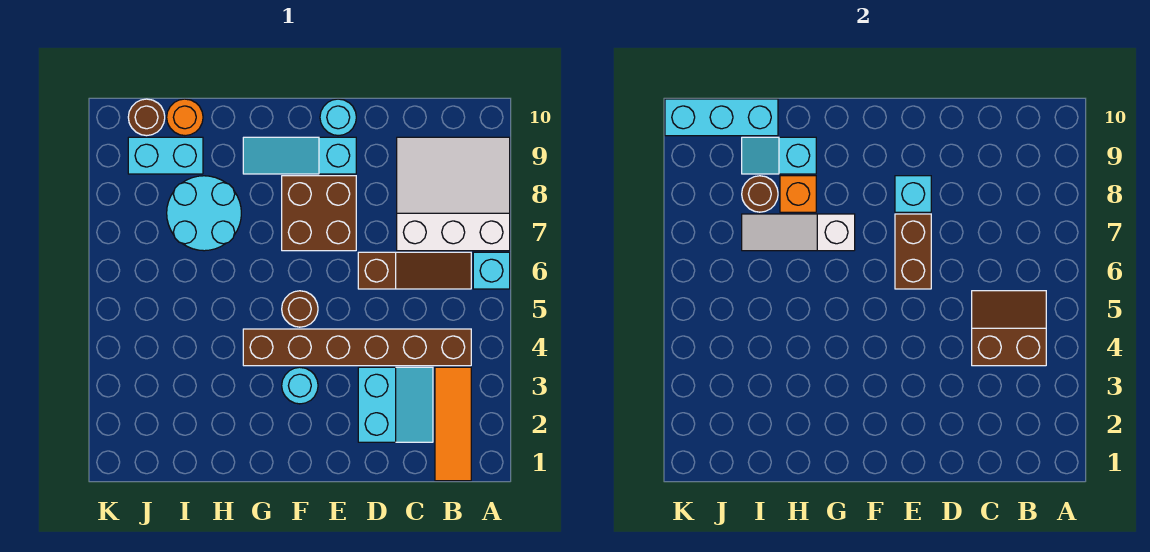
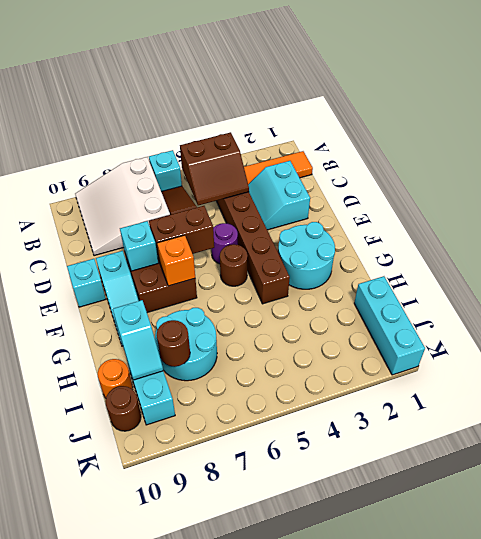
brown slope B4:C5 level 2 top 4 -> brown slope B4:C5 level 2 top B
cyan slope C2:D3 level 1 top D -> cyan slope C2:D3 level 1 top 2
none -> purple round brick E5 level 1
cyan round brick E10 level 1 -> cyan brick E10 level 1
cyan round brick F3 level 1 -> cyan round brick F2:G3 level 1
white slope G7:I7 level 2 top G -> none
orange brick H8 level 2 -> orange brick F7 level 2
cyan brick I10:K10 level 2 -> cyan brick I1:K1 level 1

